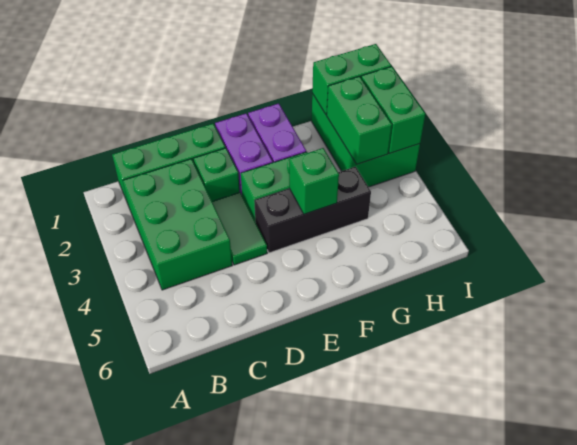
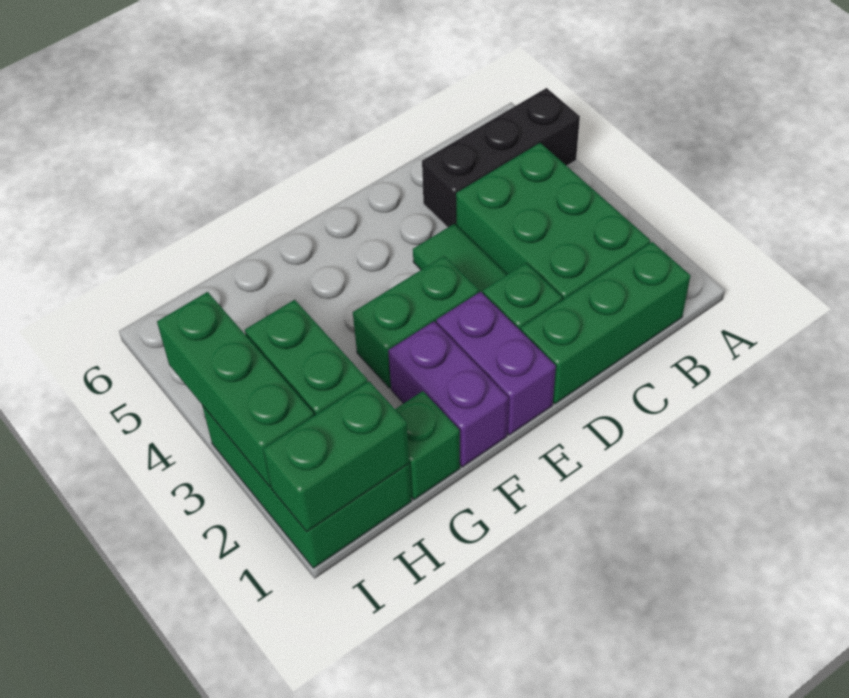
black brick E4:G4 level 1 -> black brick A5:C5 level 1
green brick F4 level 2 -> green brick G1 level 1
green brick I2:I3 level 2 -> green brick I2:I4 level 2

